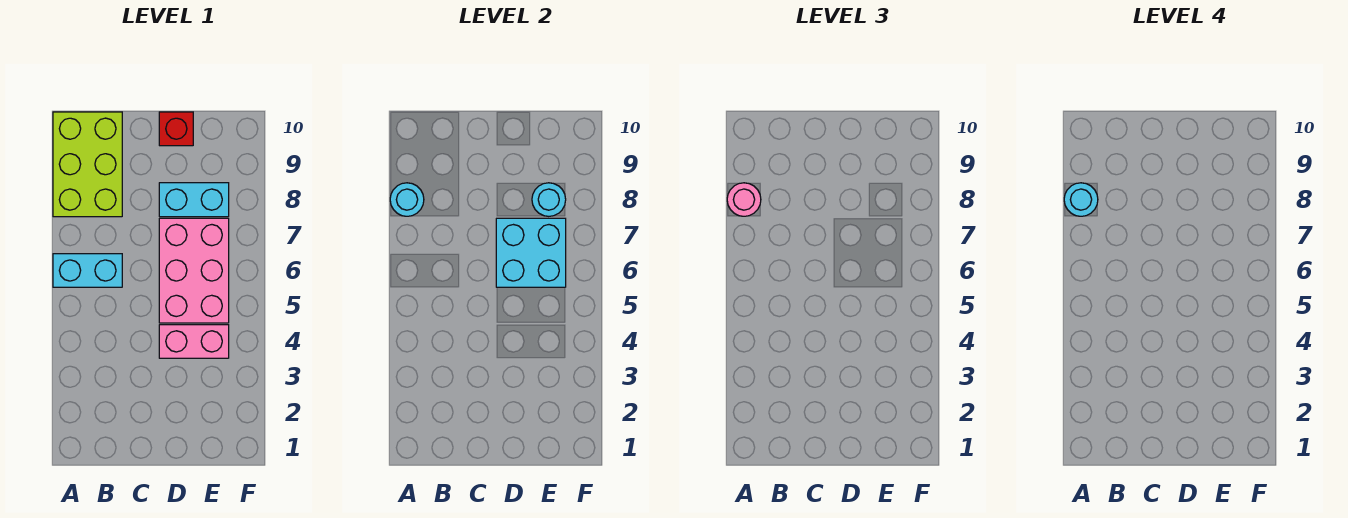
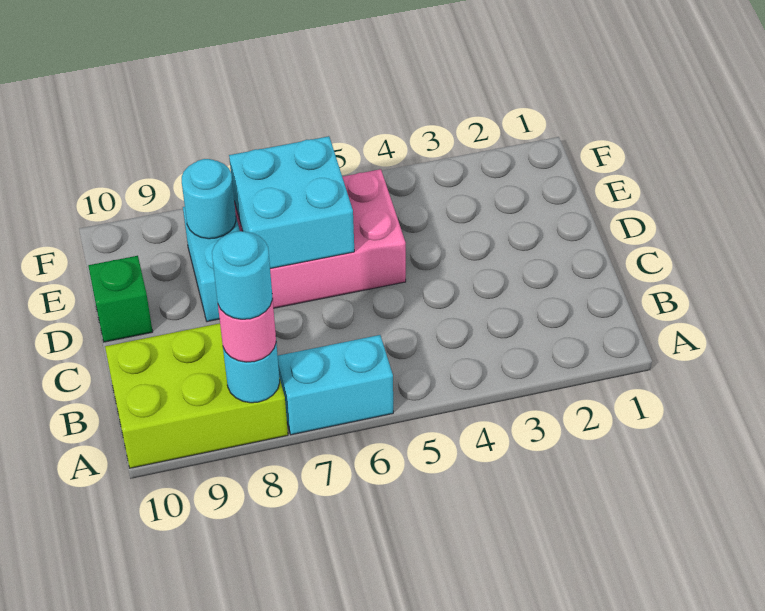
cyan brick A6:B6 level 1 -> cyan brick A6:A7 level 1
pink brick D4:E4 level 1 -> none
red brick D10 level 1 -> green brick D10 level 1

